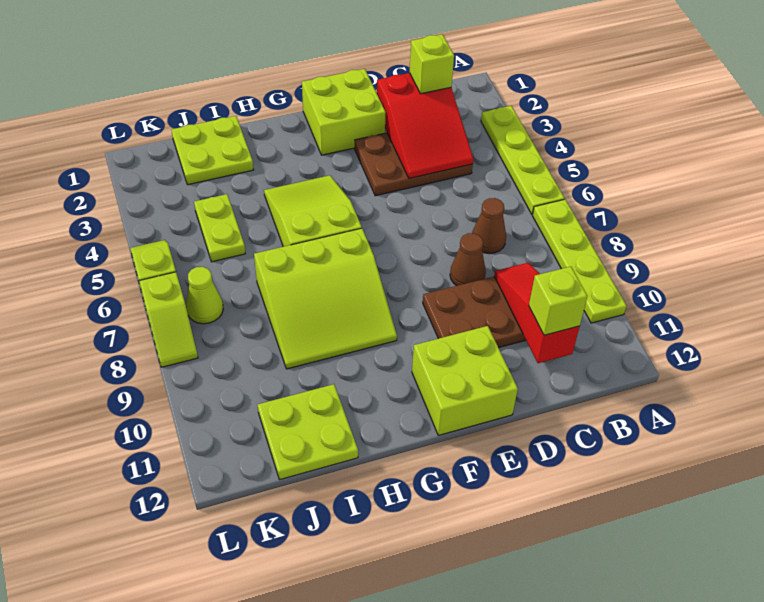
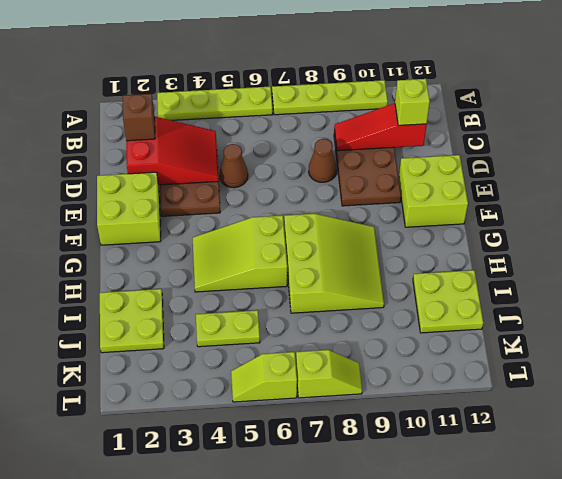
lime brick C2 level 3 -> brown brick C2 level 3
brown cone C7 level 1 -> brown cone D5 level 1
lime cone K7 level 1 -> none

